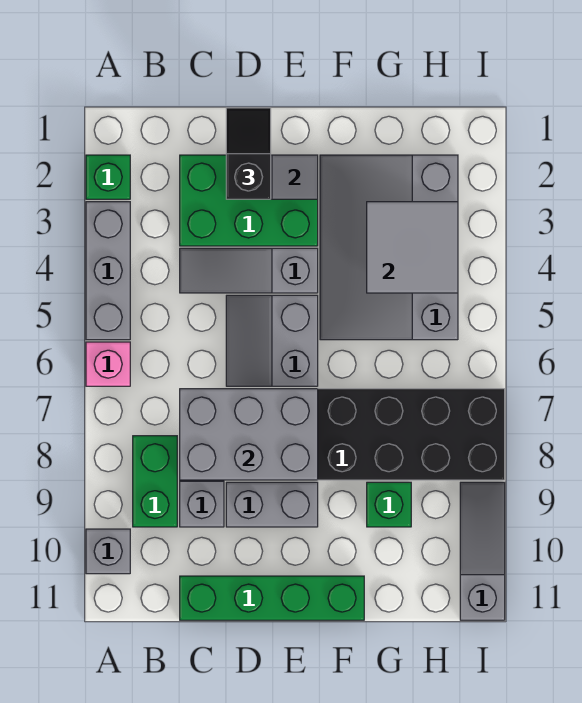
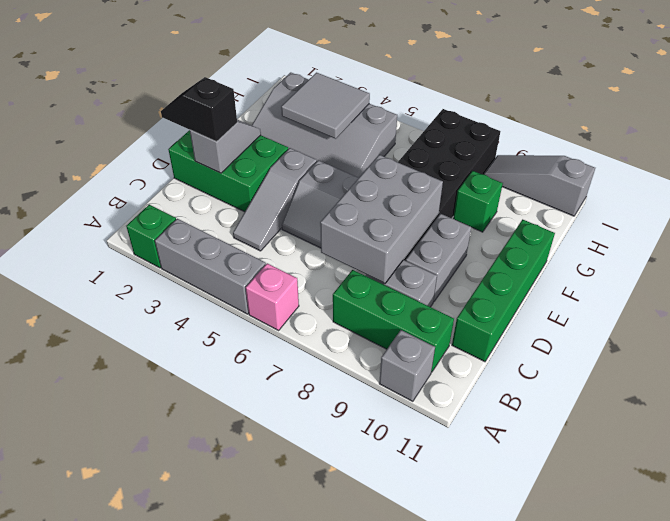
green brick B8:B9 level 1 -> green brick B8:B10 level 1
green brick C2:E3 level 1 -> green brick D1:E3 level 1

